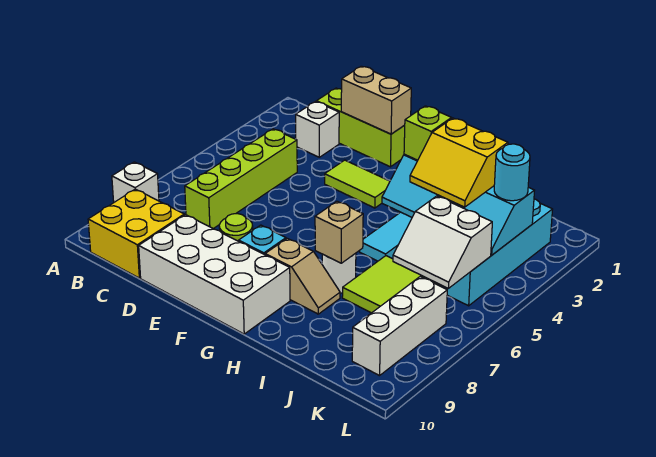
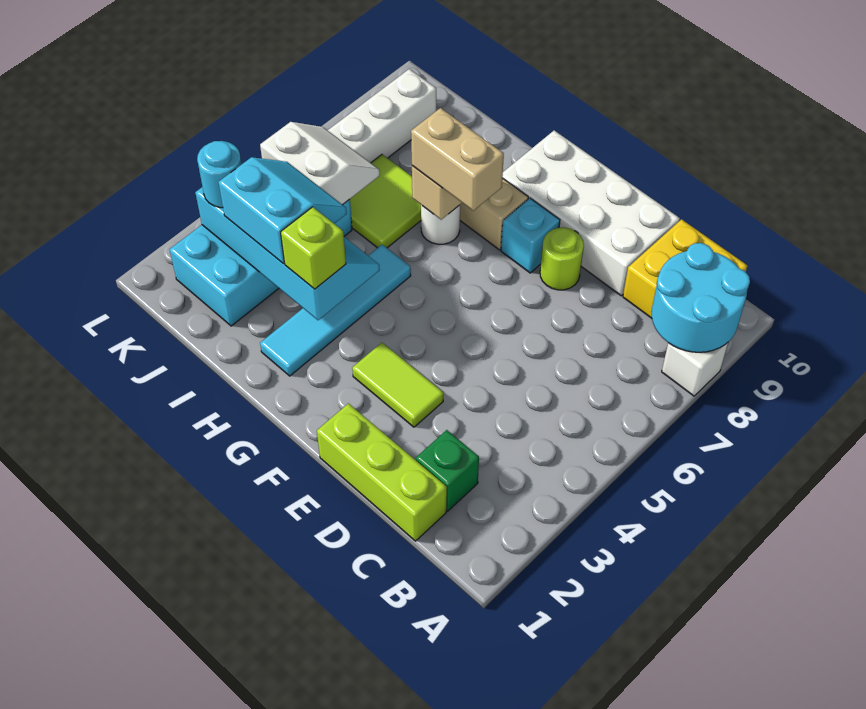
none -> cyan round brick A8:B9 level 2
white brick C2 level 1 -> green brick C2 level 1
lime brick C4:C7 level 1 -> none
tan brick D1:E1 level 2 -> tan brick G7:H7 level 3
yellow slope I3:J4 level 3 top 3 -> cyan slope I3:J4 level 3 top 3

